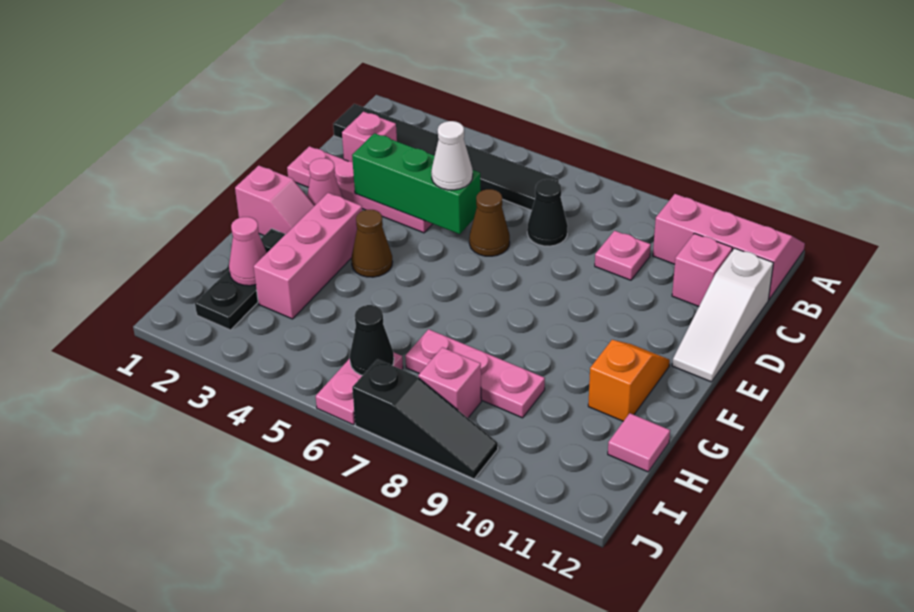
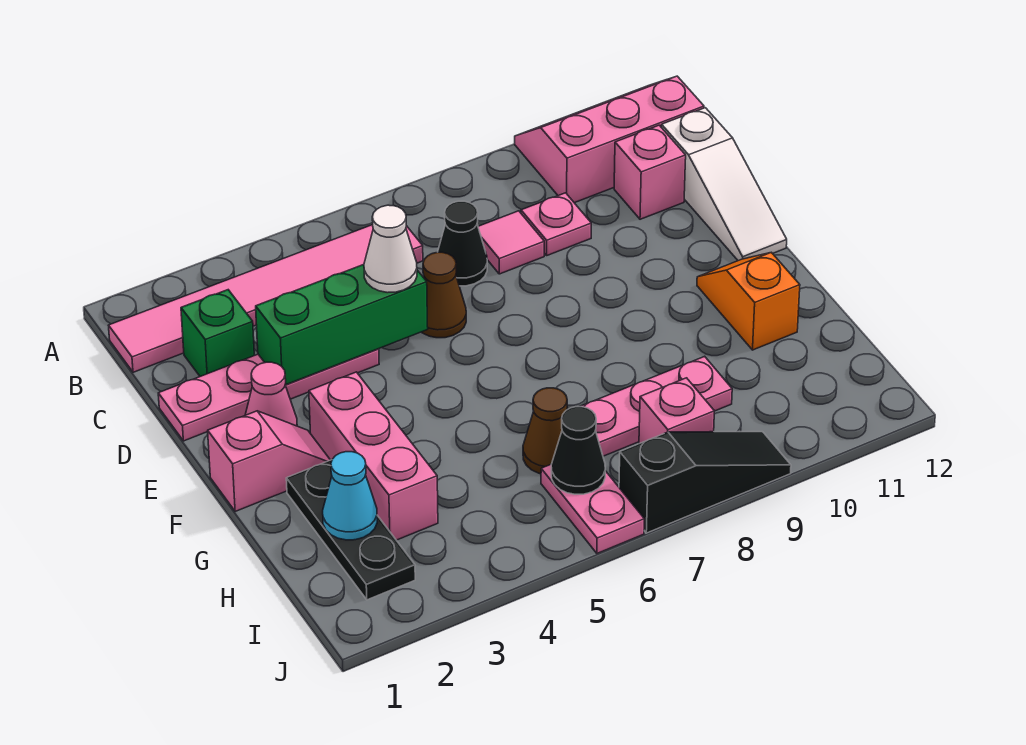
black tile B1:B6 level 1 -> pink tile B1:B6 level 1
pink brick C2 level 1 -> green brick C2 level 1
brown cone F4 level 1 -> brown cone H6 level 1
pink cone H2 level 2 -> cyan cone H2 level 2
pink tile H12 level 1 -> pink tile C8 level 1

